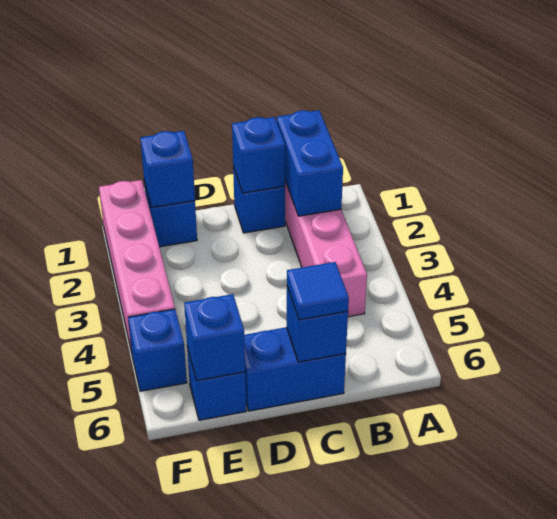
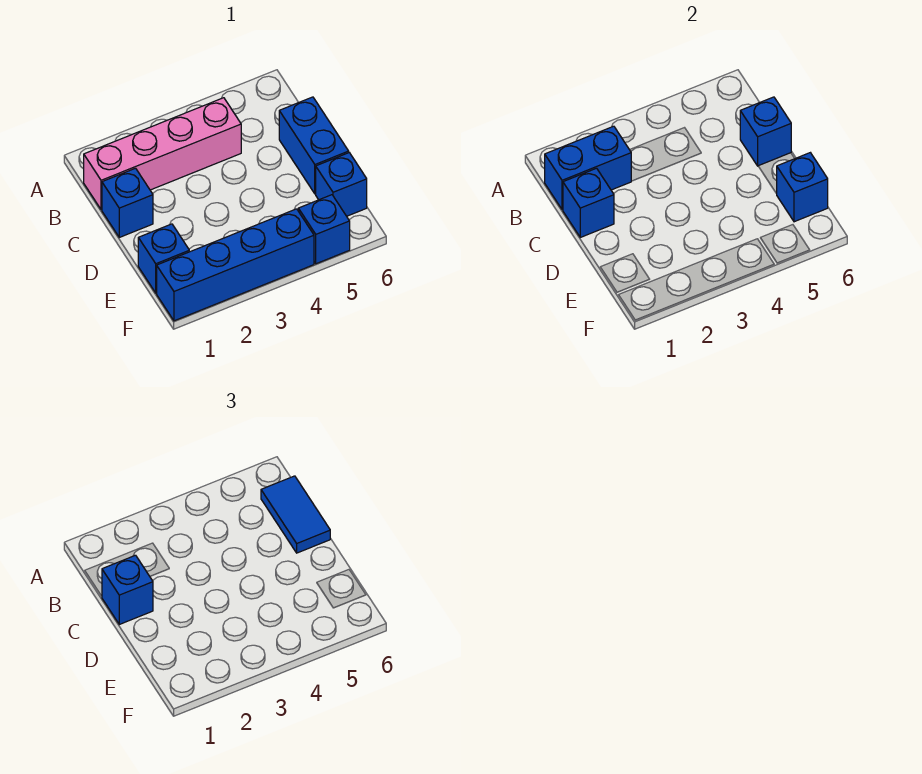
blue tile C6 level 3 -> blue tile B6:C6 level 3
blue brick E1 level 2 -> blue brick C1 level 3
pink brick F1:F4 level 1 -> blue brick F1:F4 level 1

